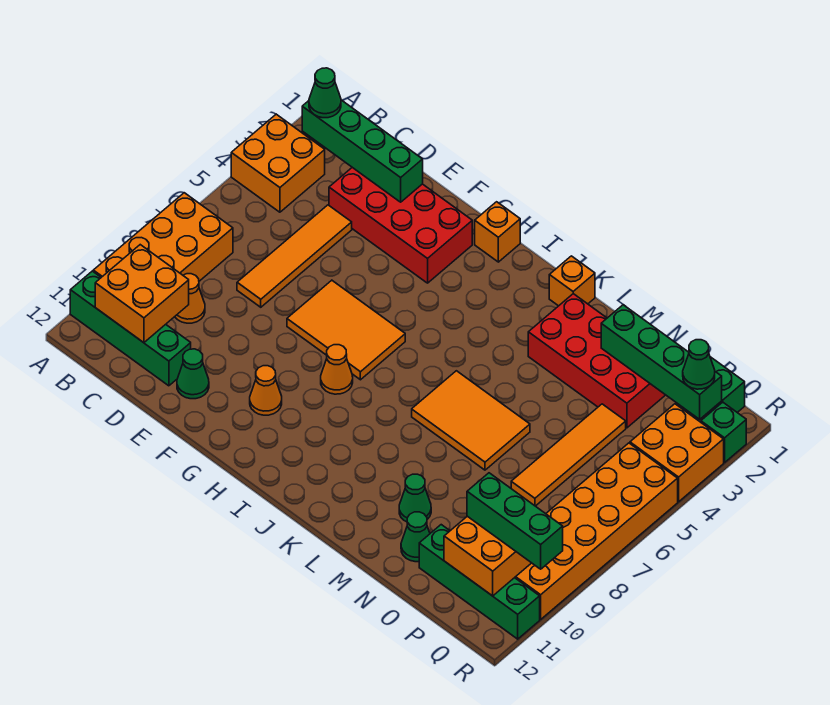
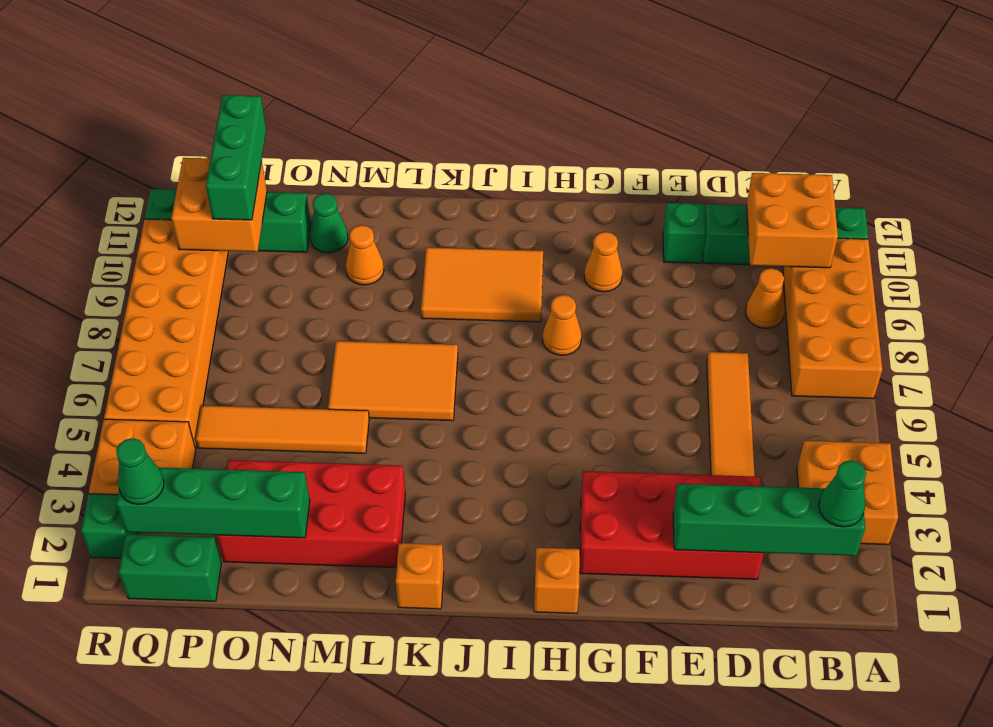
green cone E11 level 1 -> green brick E11 level 1
orange tile F6:H7 level 1 -> orange tile I9:K10 level 1
green cone M10 level 1 -> orange cone M10 level 1
orange tile O4:O7 level 1 -> orange tile M5:P5 level 1
green brick P10:R10 level 3 -> green brick P10:P12 level 3

